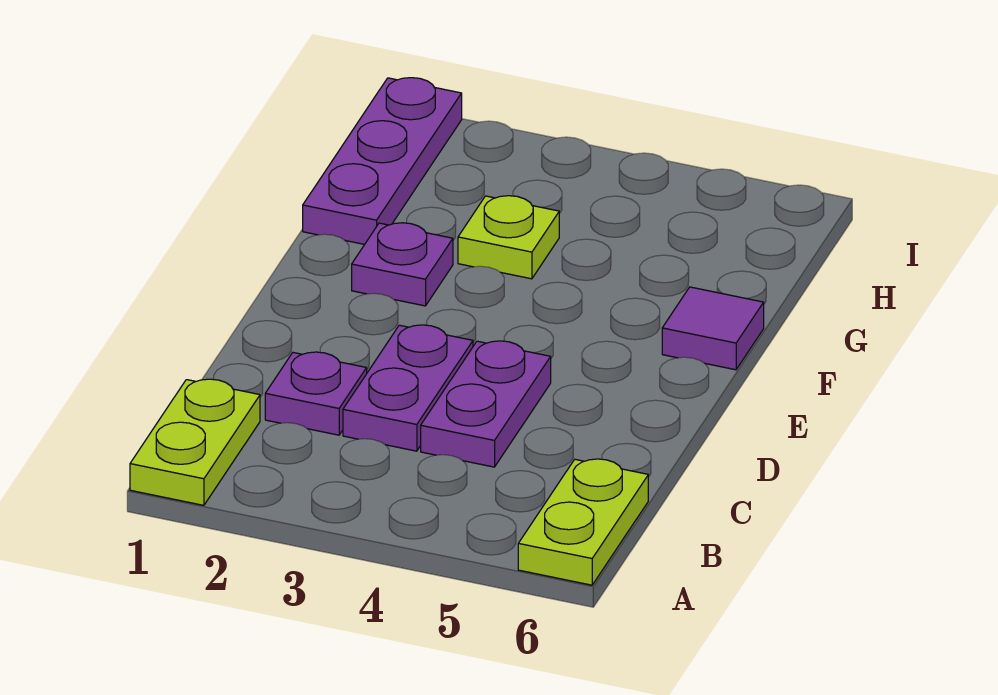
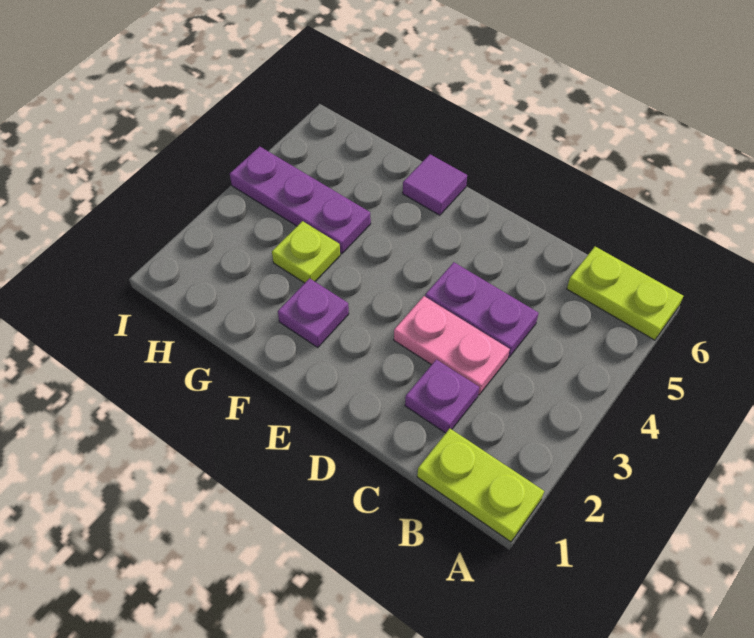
purple plate C3:D3 level 1 -> pink plate C3:D3 level 1
purple plate G1:I1 level 1 -> purple plate G4:I4 level 1

